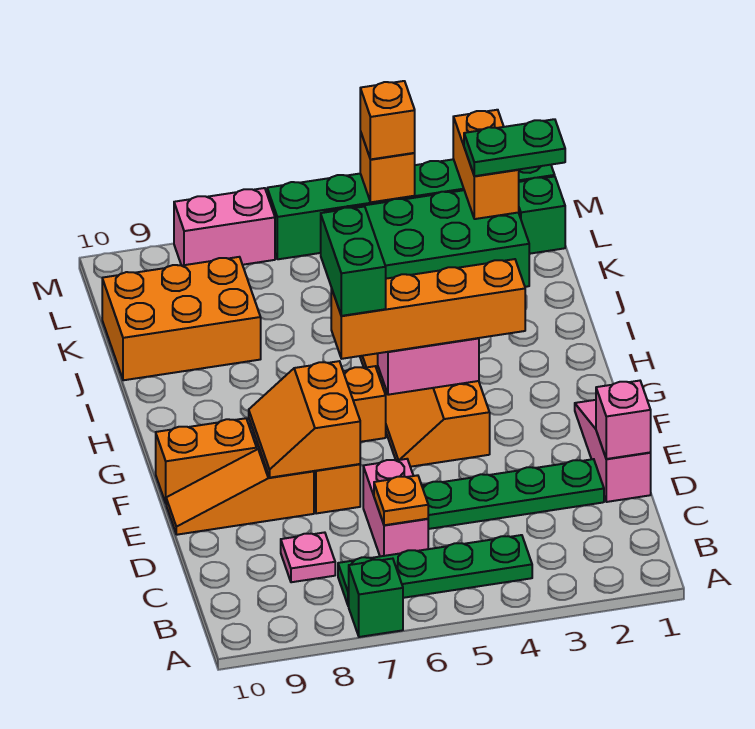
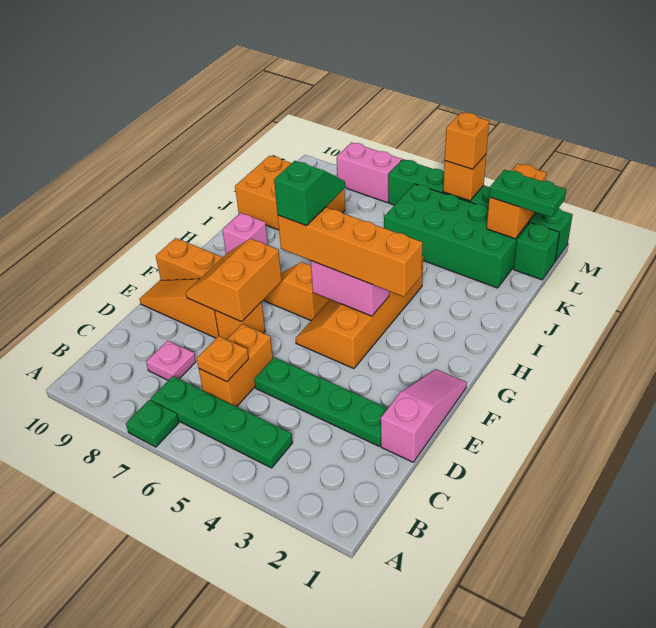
green brick A7 level 1 -> green plate A7 level 1
pink brick C6:D6 level 1 -> orange brick C6:D6 level 1
pink brick D1 level 2 -> pink brick H9 level 1
green brick G6:H6 level 4 -> green slope G6:H6 level 4 top G

